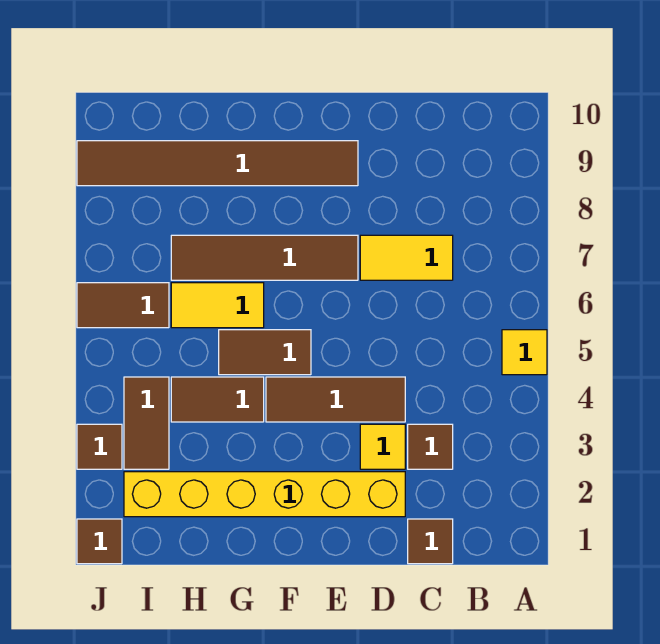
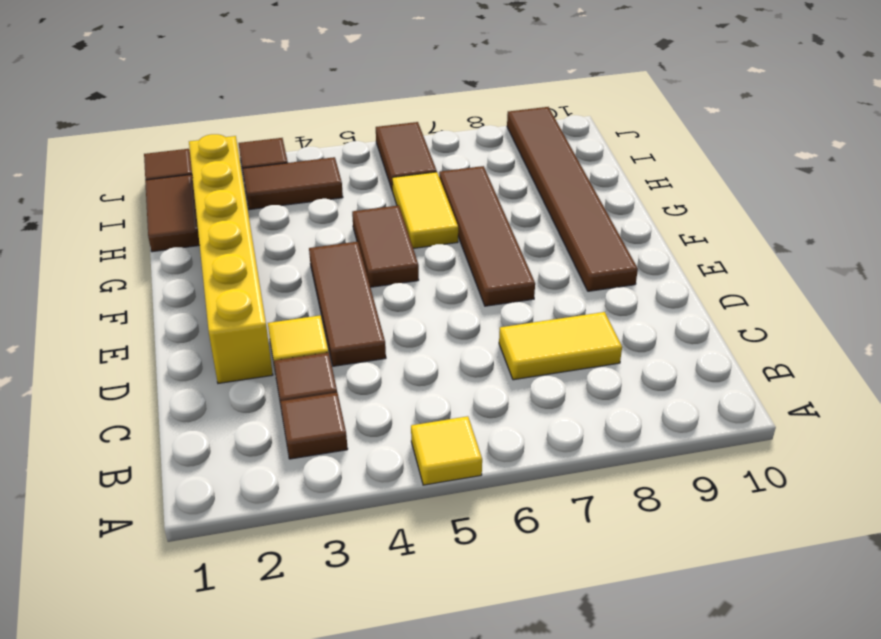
brown tile C1 level 1 -> brown tile B3 level 1
yellow tile C7:D7 level 1 -> yellow tile C7:C8 level 1
brown tile G4:H4 level 1 -> brown tile H1:I1 level 1

